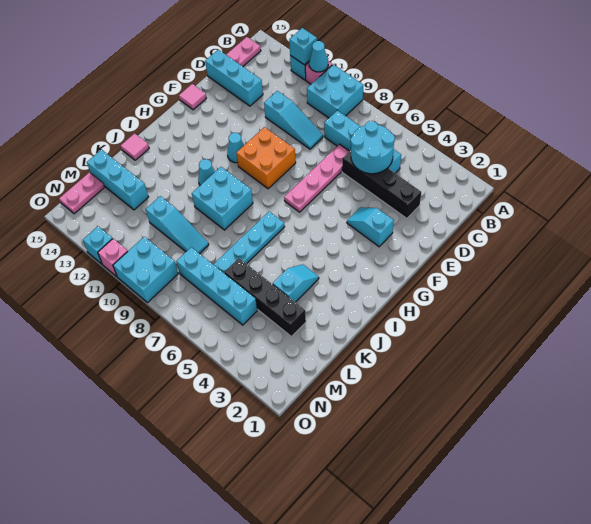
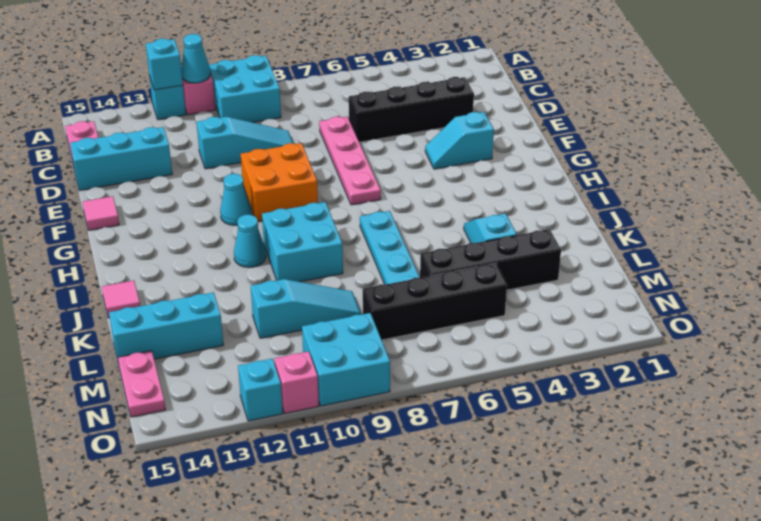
cyan brick C5:C8 level 1 -> none
cyan round brick C5:D6 level 2 -> none
cyan brick M5:M8 level 1 -> black brick M5:M8 level 1

